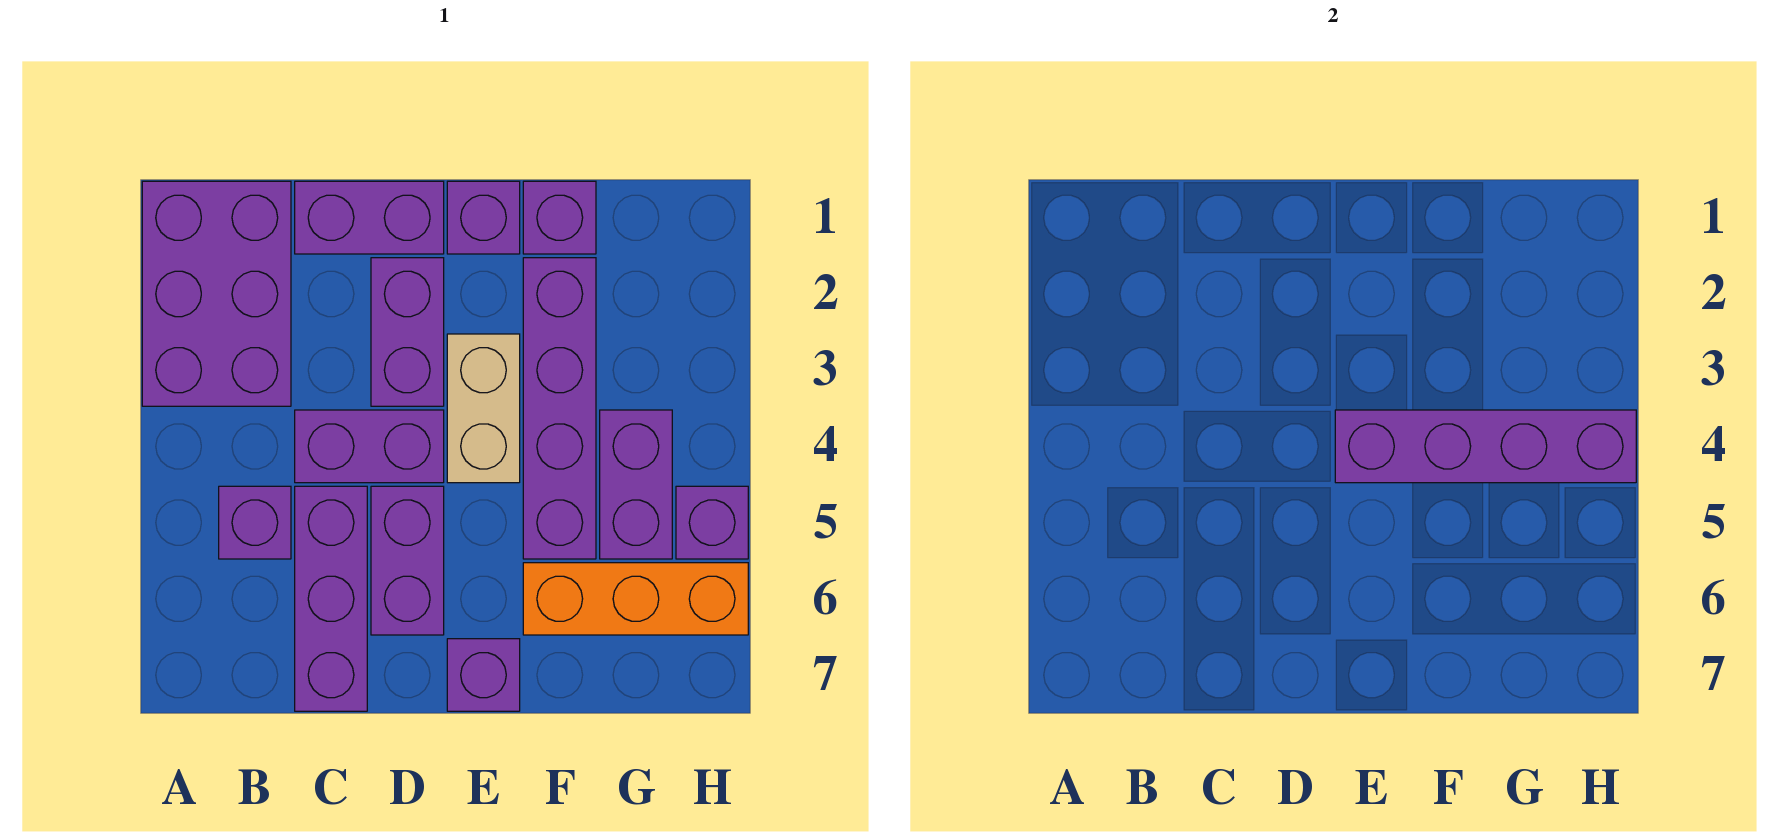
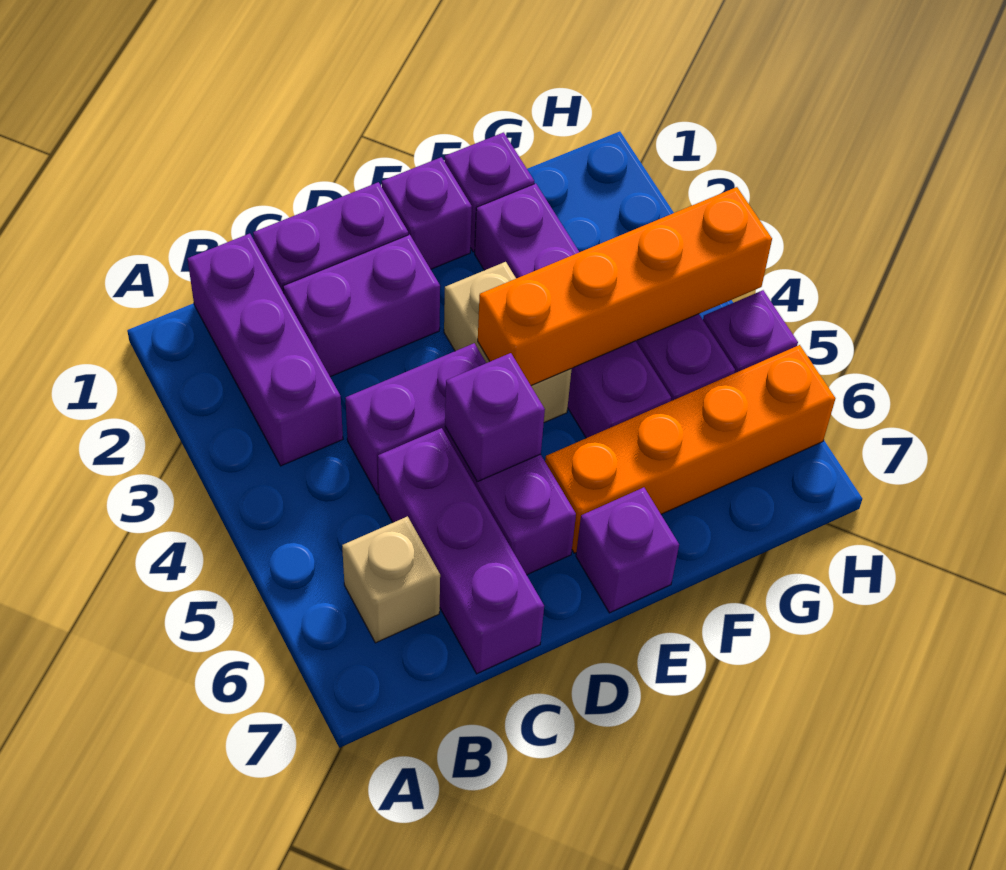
purple brick A1:B3 level 1 -> purple brick B1:B3 level 1
purple brick B5 level 1 -> purple brick D5 level 2
none -> tan brick B6 level 1
purple brick D2:D3 level 1 -> purple brick C2:D2 level 1
purple brick E4:H4 level 2 -> orange brick E4:H4 level 2
orange brick F6:H6 level 1 -> orange brick E6:H6 level 1

